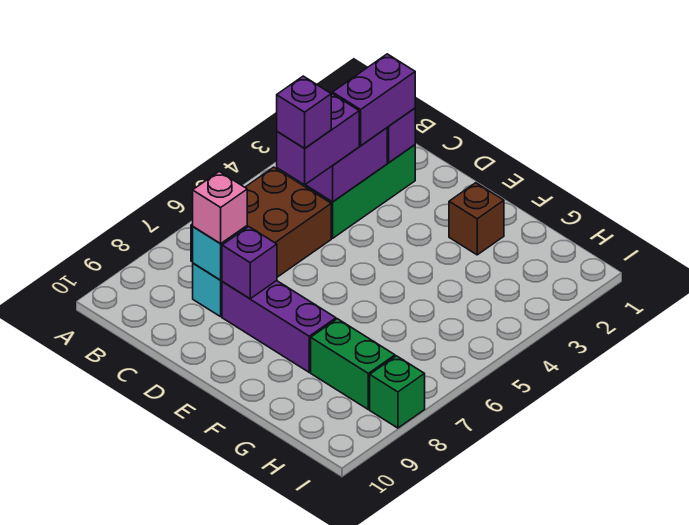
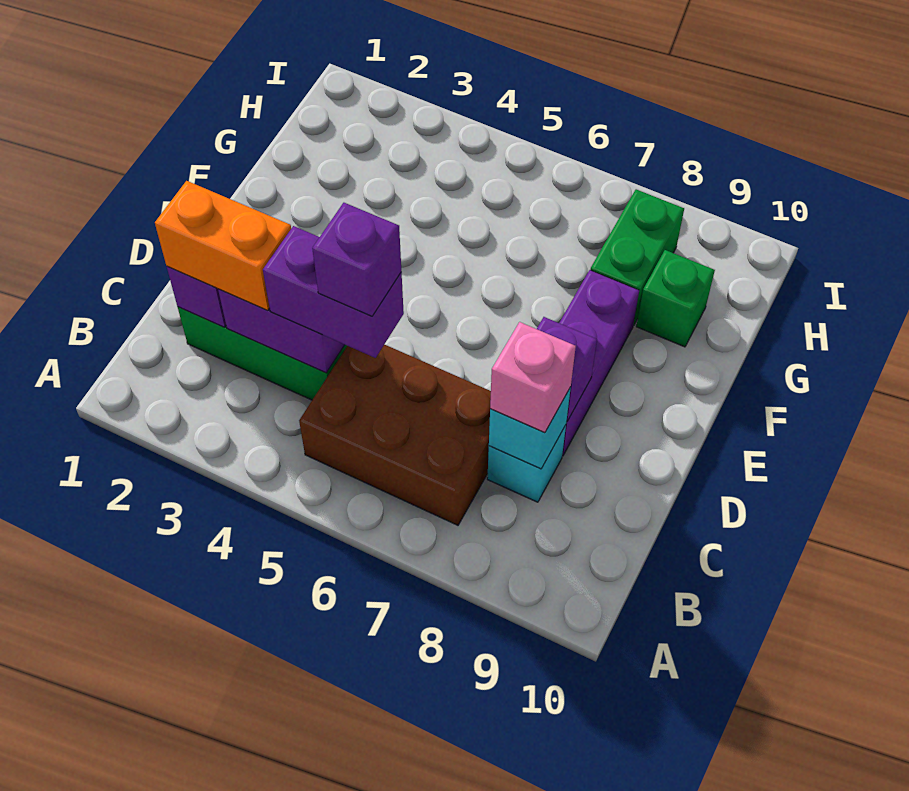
purple brick C2:C3 level 3 -> orange brick C2:C3 level 3
brown brick F2 level 1 -> none
green brick I8 level 1 -> green brick G9 level 1

